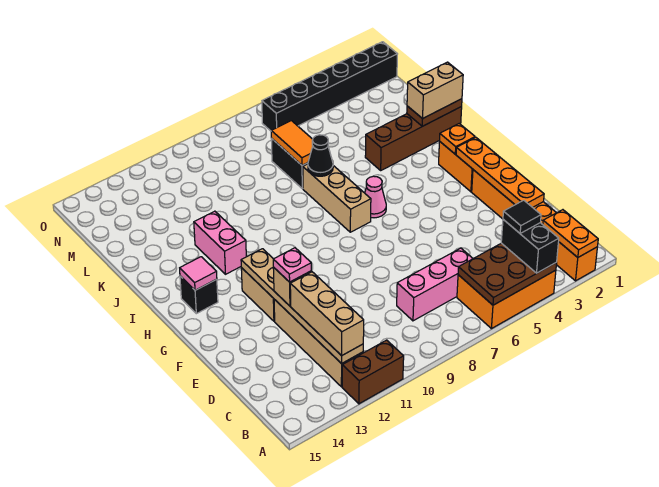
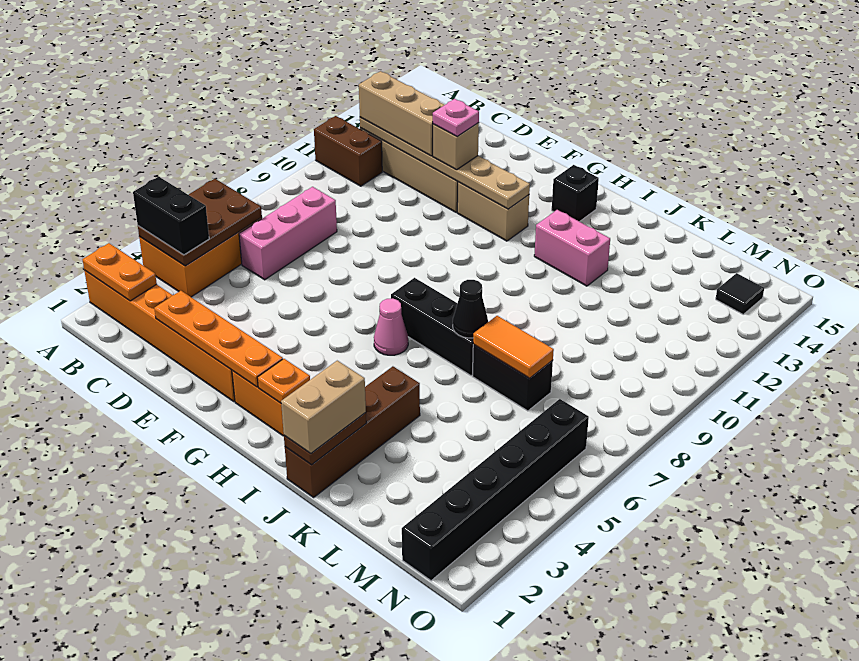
brown brick A11:A12 level 1 -> brown brick A11:B11 level 1
black tile B4 level 4 -> black tile N14 level 1
tan brick H7:J7 level 1 -> black brick H7:J7 level 1
pink tile H14 level 2 -> none

